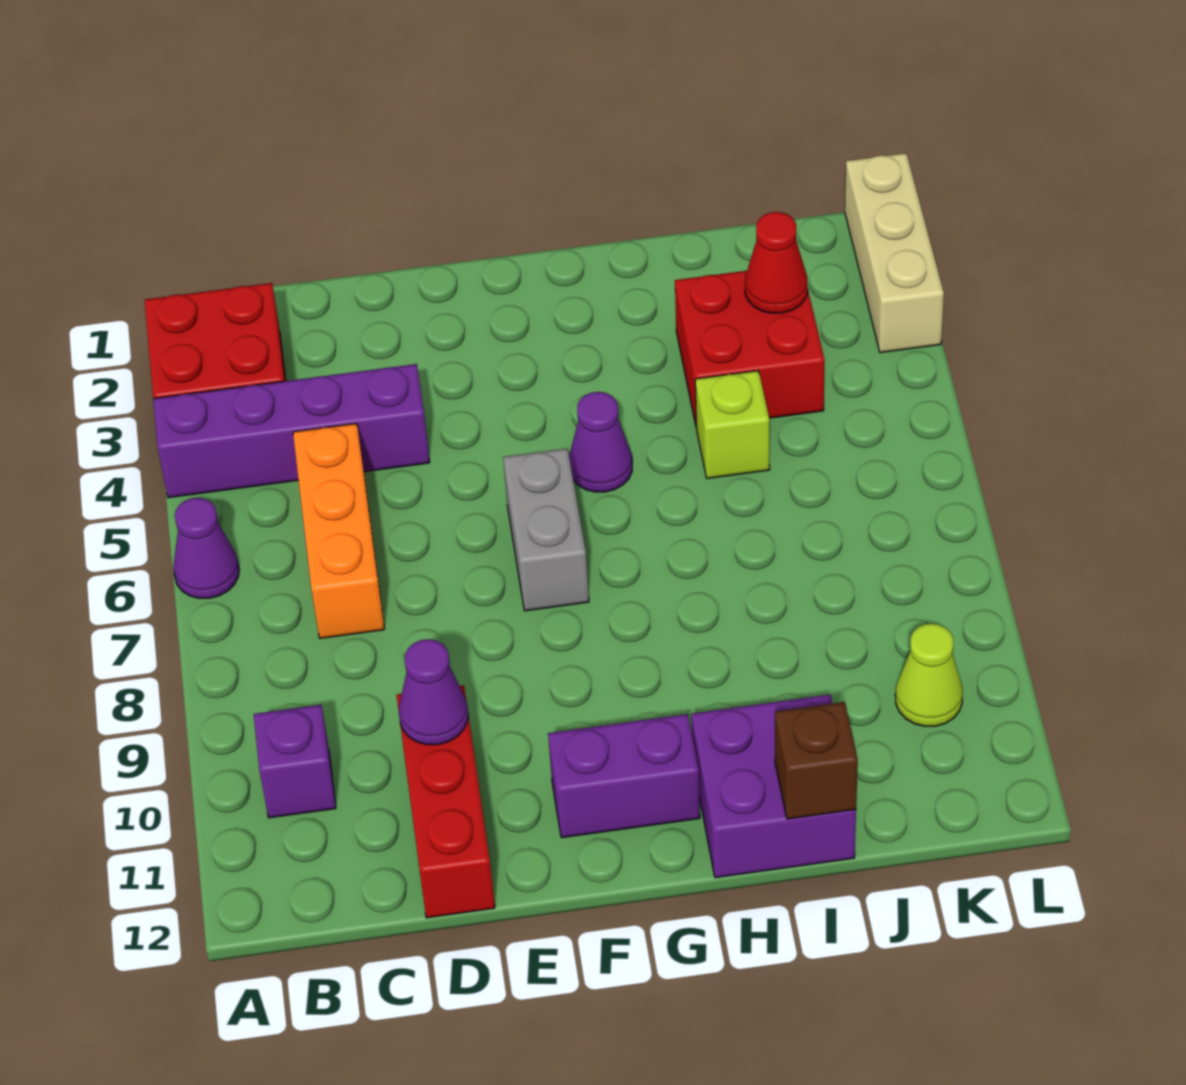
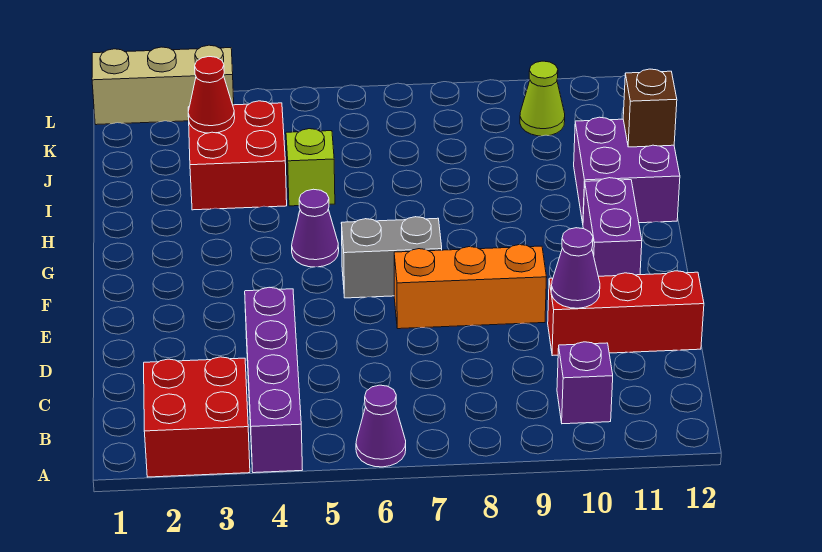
orange brick C5:C7 level 1 -> orange brick E7:E9 level 1

